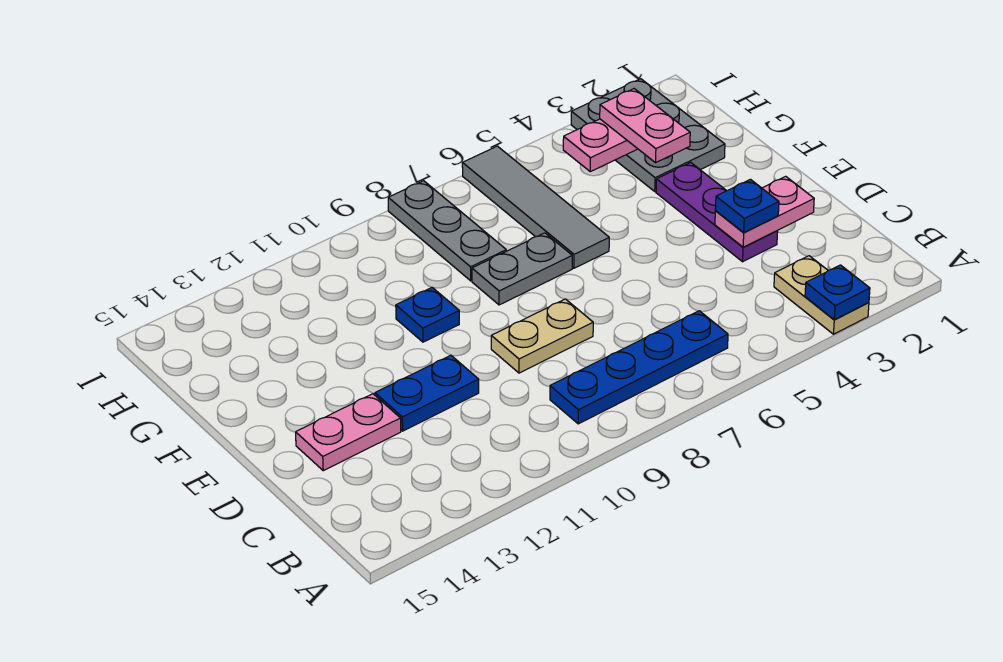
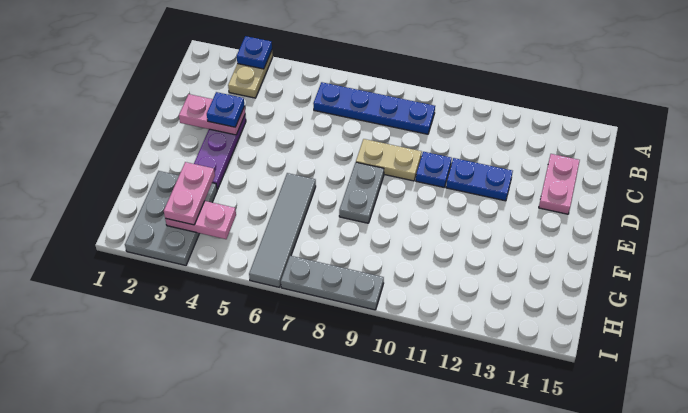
pink plate D13:D14 level 1 -> pink plate C14:D14 level 1
grey plate F7:F8 level 1 -> grey plate E8:F8 level 1
blue plate F10 level 1 -> blue plate D10 level 1
grey plate G8:I8 level 1 -> grey plate I7:I9 level 1

